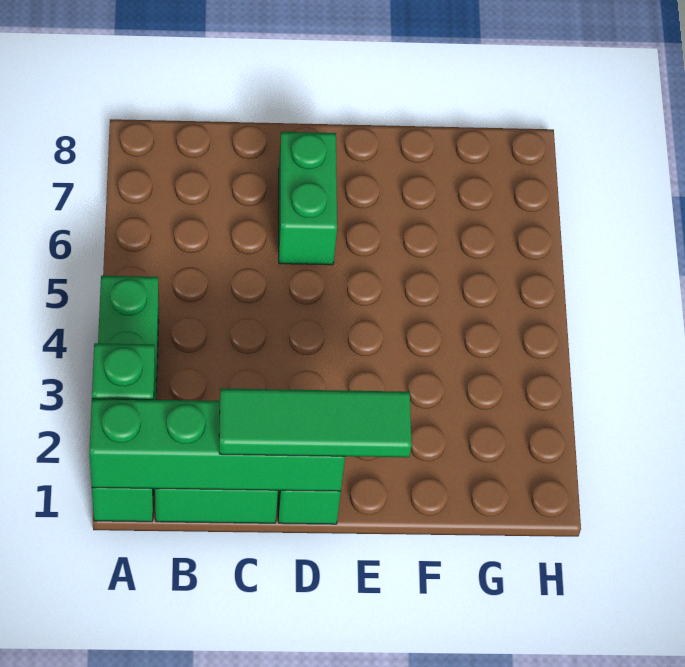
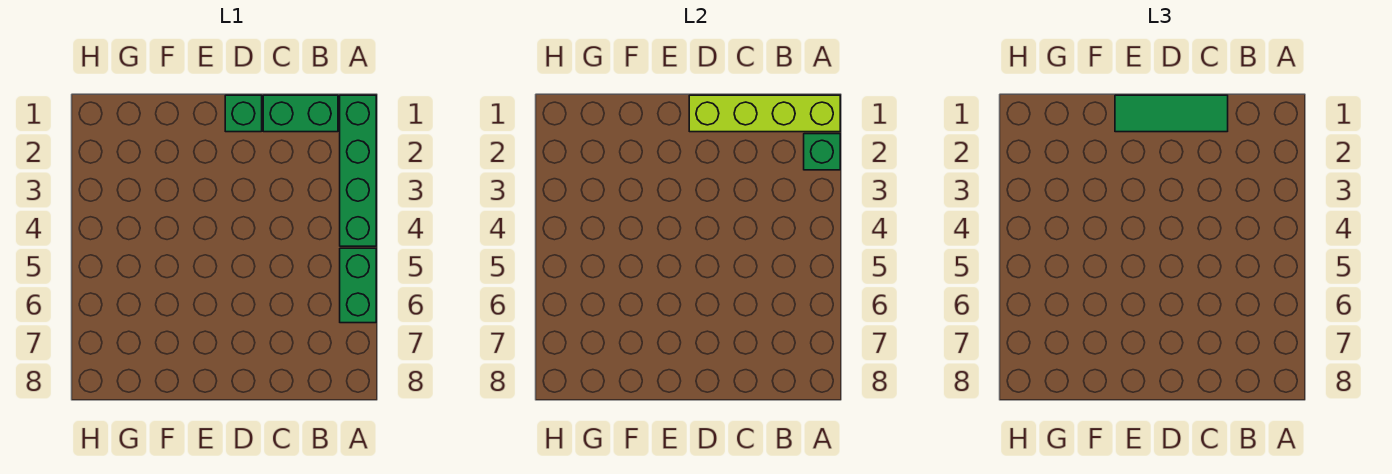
green brick A1:D1 level 2 -> lime brick A1:D1 level 2
green brick D6:D7 level 1 -> green brick A5:A6 level 1

